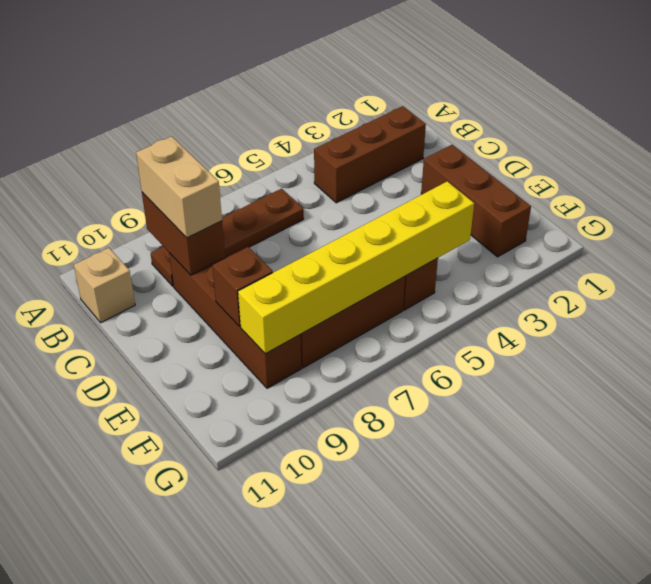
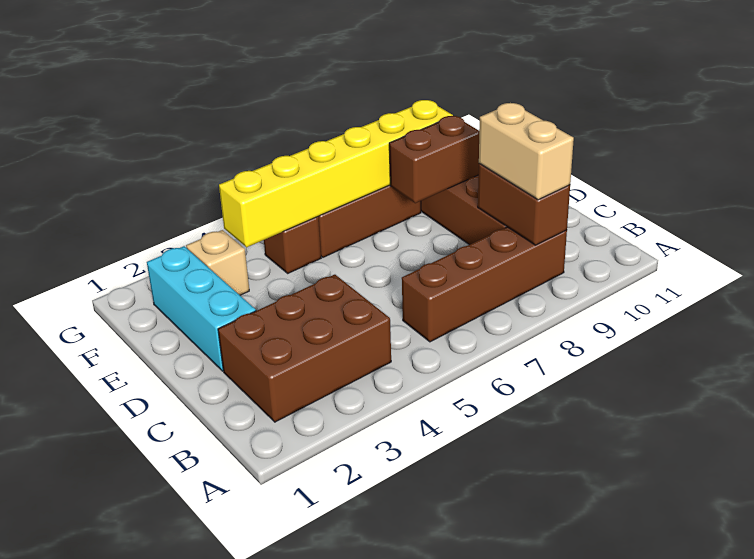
brown brick B2:B4 level 1 -> brown brick B2:C4 level 1
brown plate B6:B9 level 1 -> brown brick B6:B9 level 1
tan brick B11 level 1 -> tan brick F3 level 1
brown brick D2:F2 level 1 -> cyan brick D2:F2 level 1
brown brick E9 level 2 -> brown brick E8:E9 level 2

